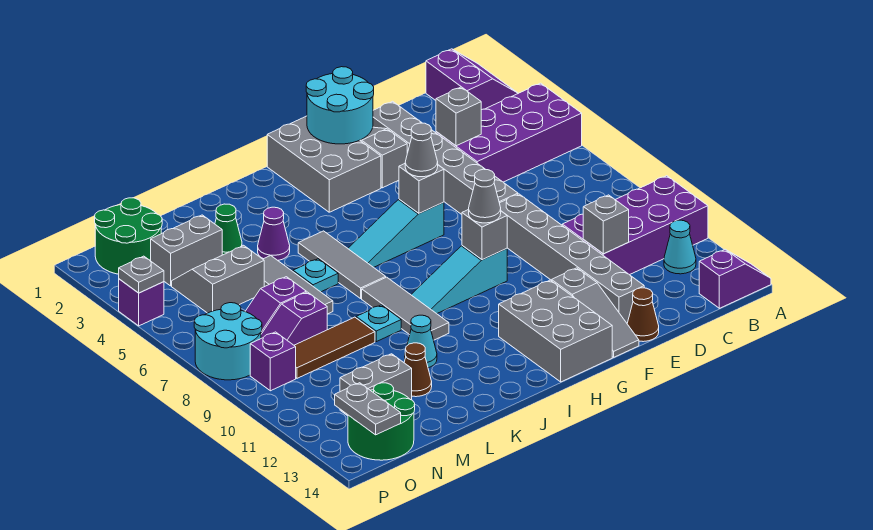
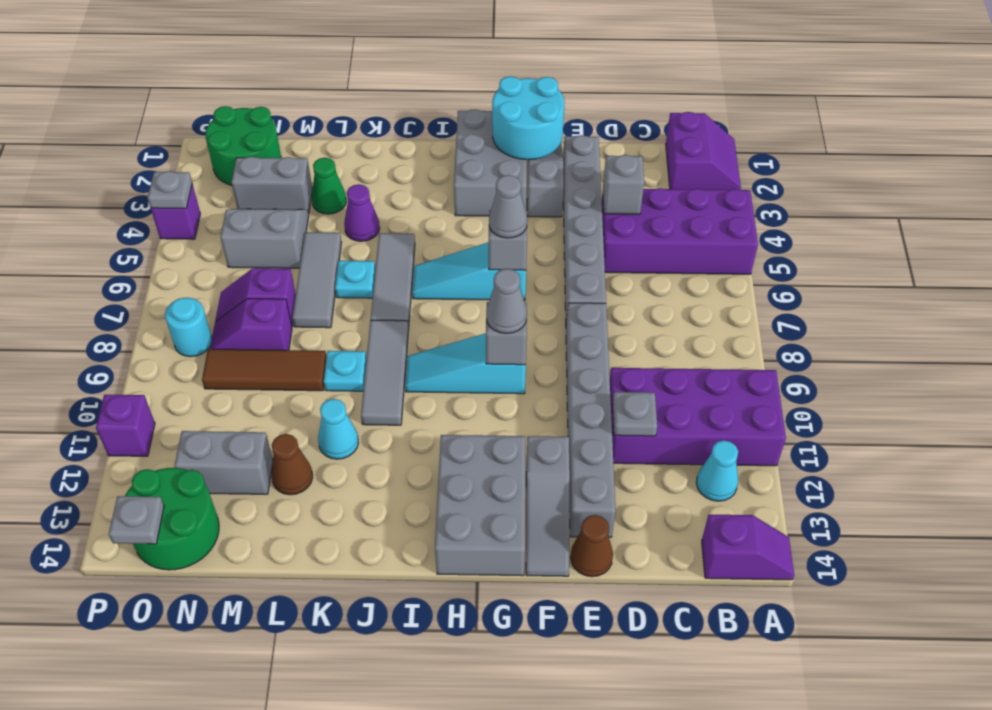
grey brick D11 level 2 -> grey plate D11 level 2
cyan round brick O7:P8 level 1 -> cyan round brick O8 level 1
purple brick O9 level 1 -> purple brick P11 level 1
grey plate O13:O14 level 2 -> grey plate O14 level 2

